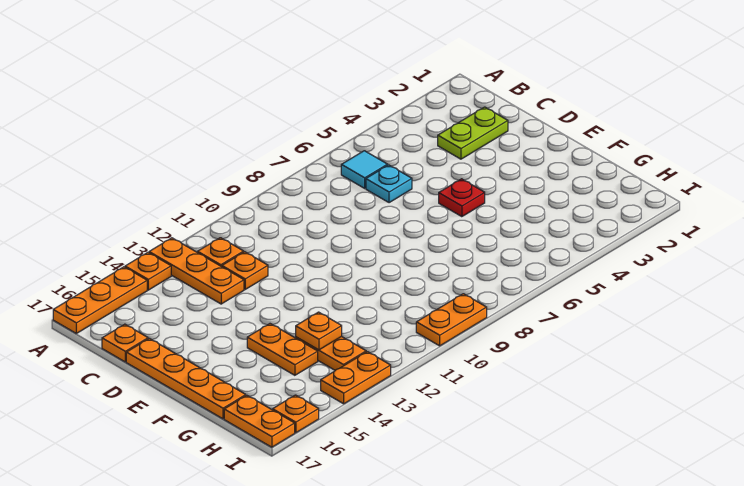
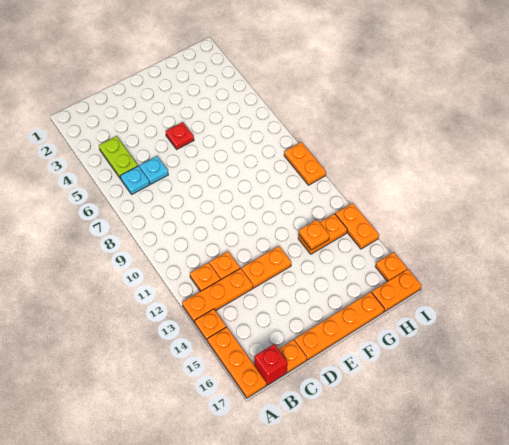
cyan tile B6 level 1 -> cyan plate B6 level 1
none -> red brick B17 level 1
lime plate C2:C3 level 1 -> lime plate B4:B5 level 1
orange plate F14:G14 level 1 -> orange plate D13:E13 level 1

